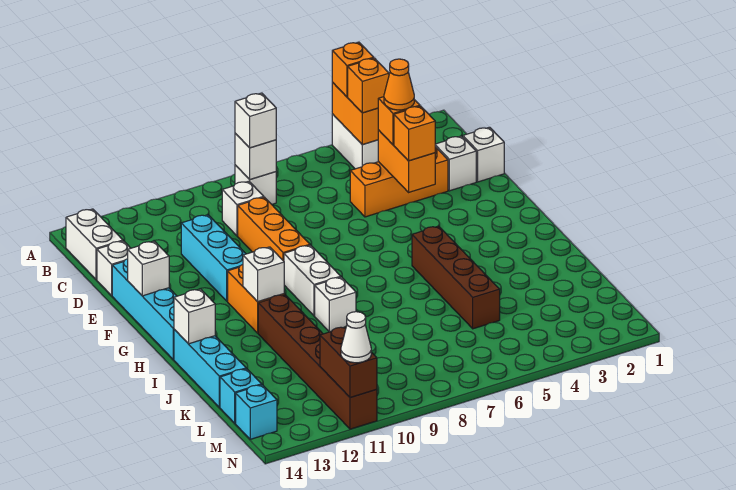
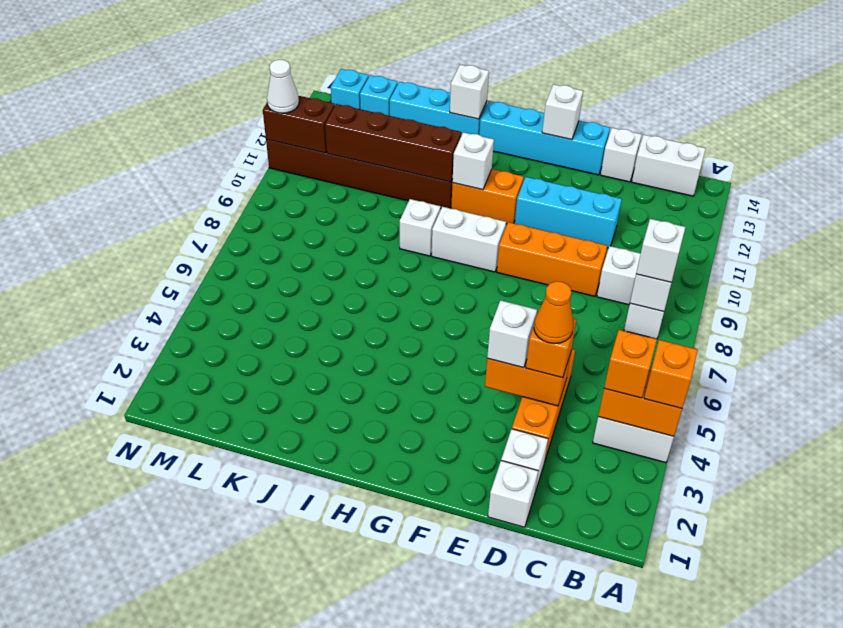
orange brick E4 level 3 -> white brick E4 level 3
brown brick H5:K5 level 1 -> brown brick I11:L11 level 2

